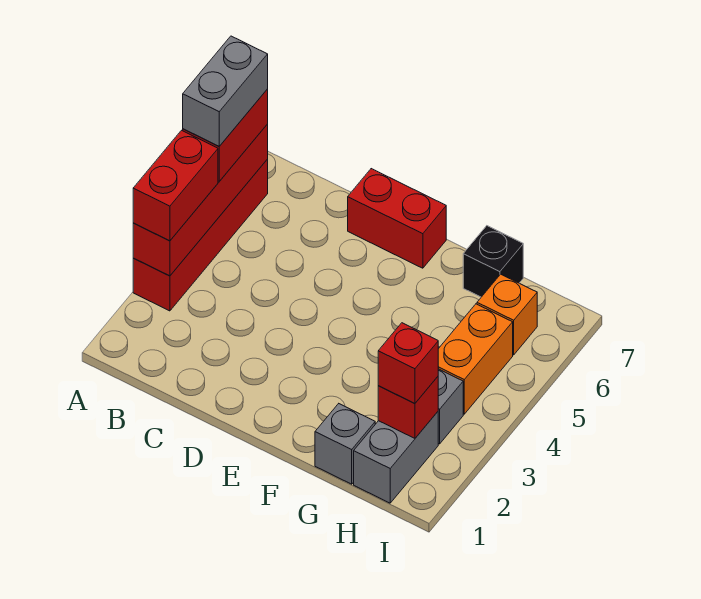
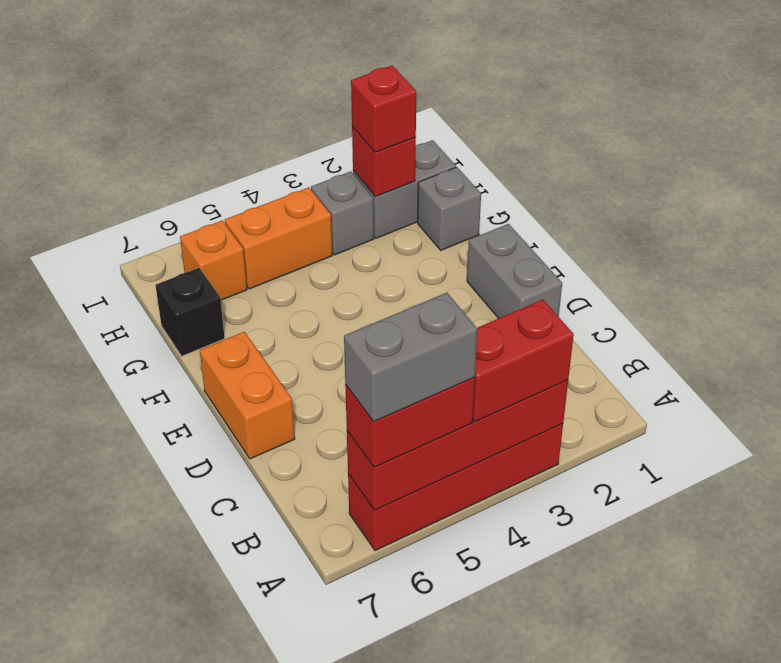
none -> grey brick D1:E1 level 1
red brick D7:E7 level 1 -> orange brick D7:E7 level 1

